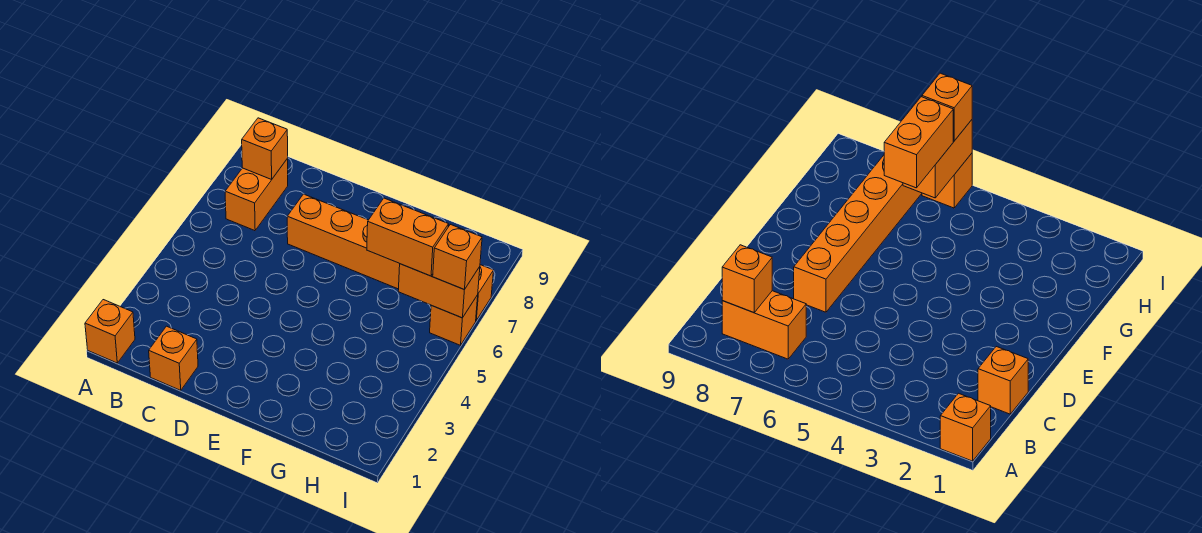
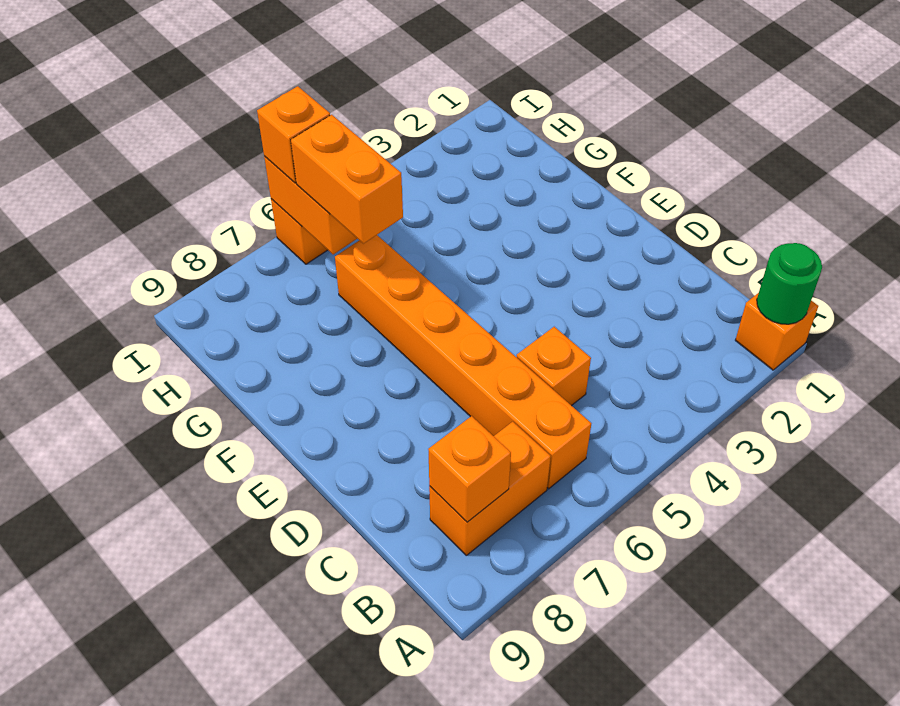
none -> green round brick A1 level 2
orange brick C1 level 1 -> orange brick C5 level 1
orange brick D7:I7 level 1 -> orange brick B6:G6 level 1

